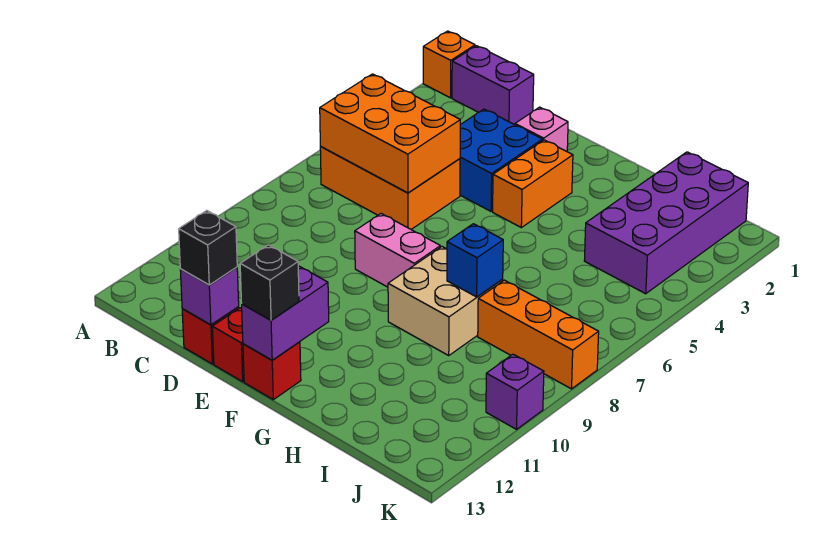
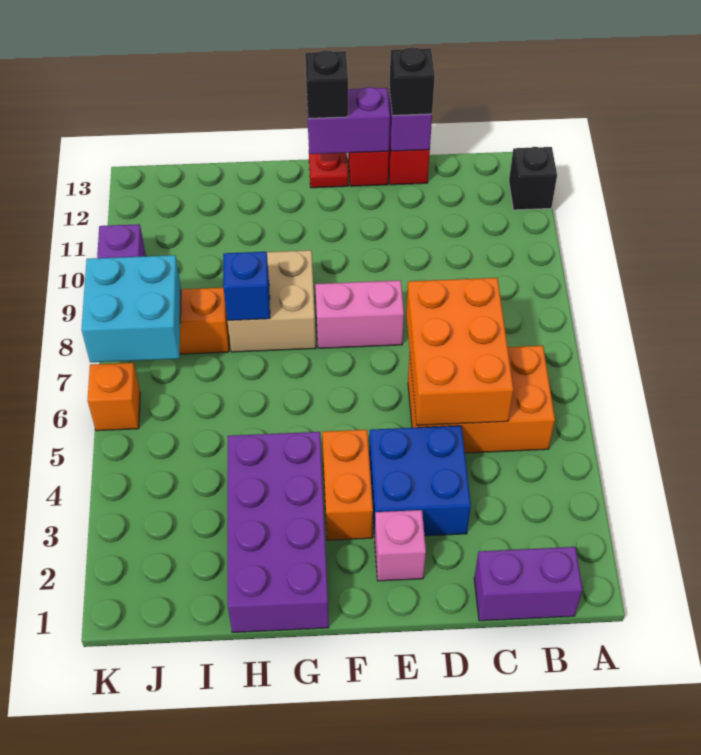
orange brick A1 level 1 -> orange brick K6 level 1
none -> black brick A12 level 1
orange brick B5:D6 level 2 -> orange brick C5:D7 level 2
purple brick F12:F13 level 2 -> purple brick E13:F13 level 2
red brick F13 level 1 -> red plate F13 level 1
purple brick I1:J4 level 1 -> purple brick G1:H4 level 1
none -> cyan brick J7:K8 level 2

